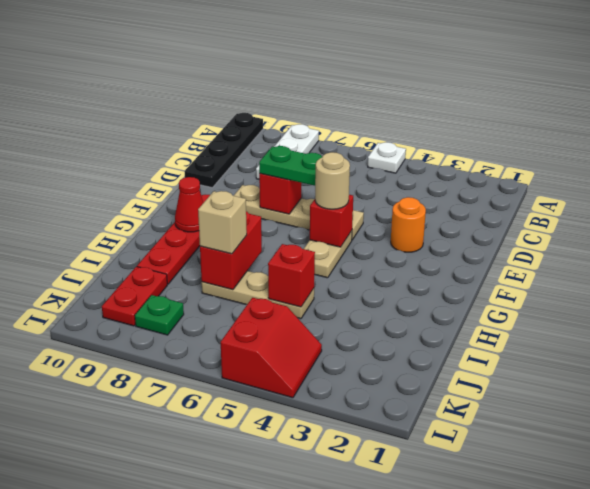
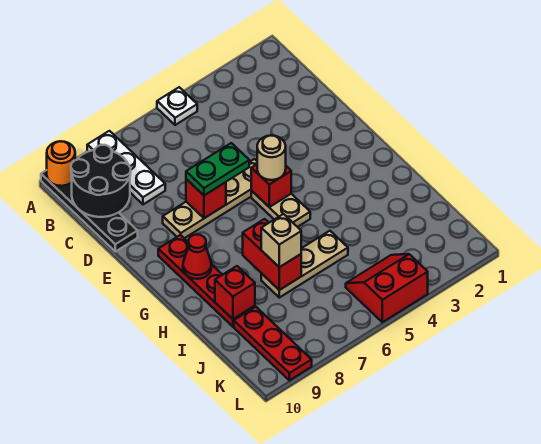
none -> black round brick B9:C10 level 2
orange round brick E3 level 1 -> orange round brick A10 level 2
red brick I5 level 2 -> red brick I9 level 2
red plate J9:K9 level 1 -> red plate J9:L9 level 1
red slope K4:L5 level 1 top 5 -> red slope K4:L5 level 1 top L
green plate K8 level 1 -> none

